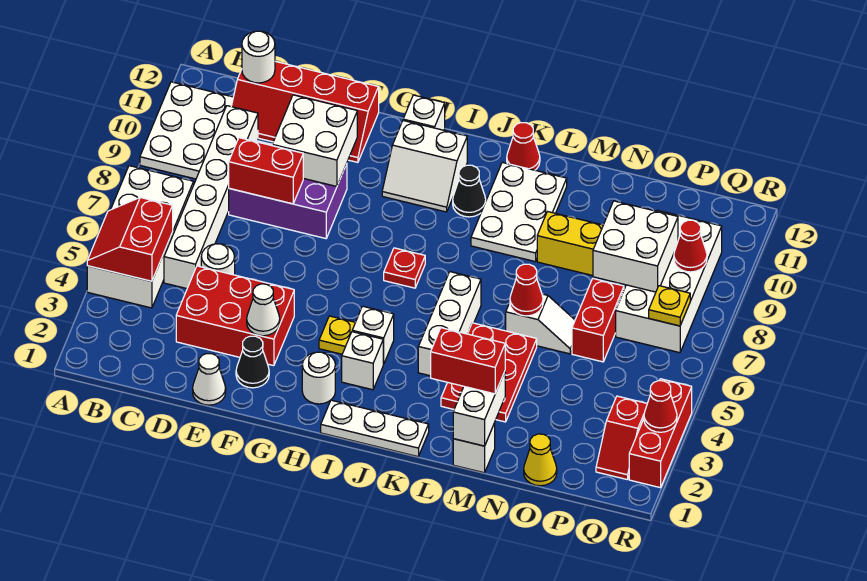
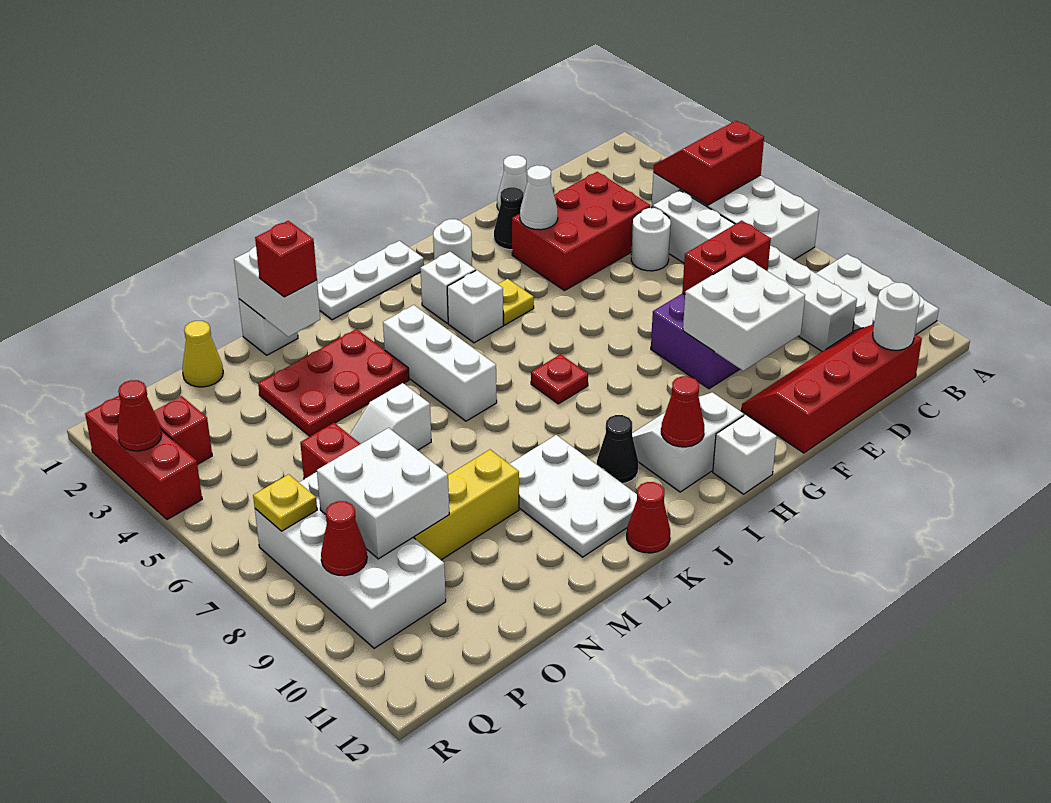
red slope A4:B5 level 2 top B -> red slope A4:B5 level 2 top 5
red brick L2:M2 level 3 -> red brick M2 level 3
red plate L3:M5 level 1 -> red plate L3:N4 level 1
red cone M6 level 2 -> red cone I11 level 2

